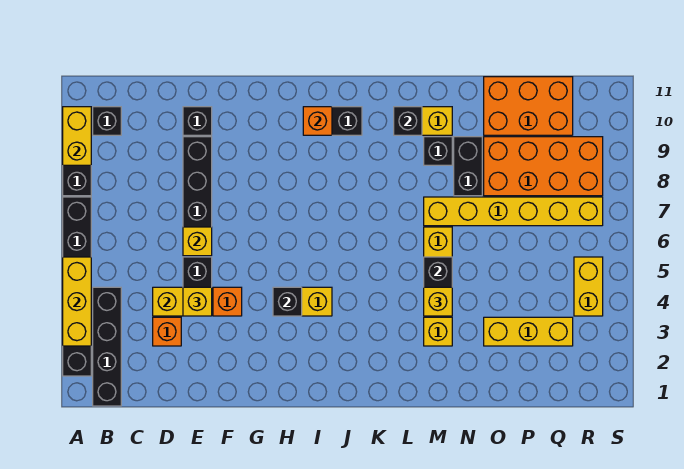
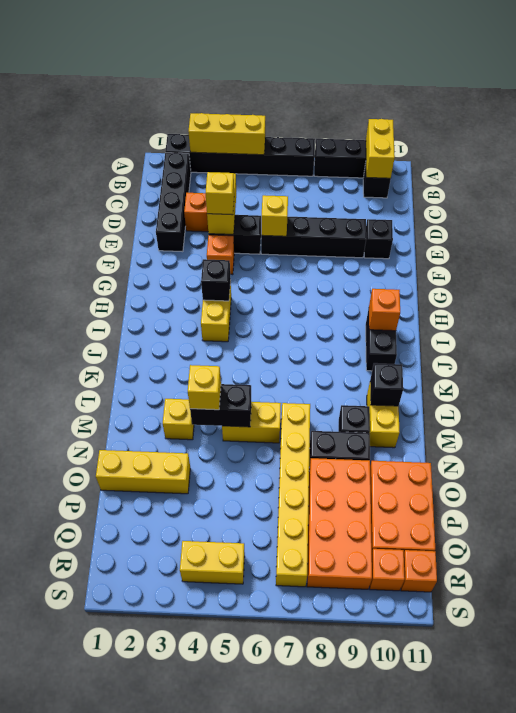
yellow brick A9:A10 level 2 -> yellow brick A10:B10 level 2
black brick B1:B4 level 1 -> black brick B2:E2 level 1
yellow brick O3:Q3 level 1 -> yellow brick O1:O3 level 1
none -> orange brick R10 level 1
none -> orange brick R11 level 1

